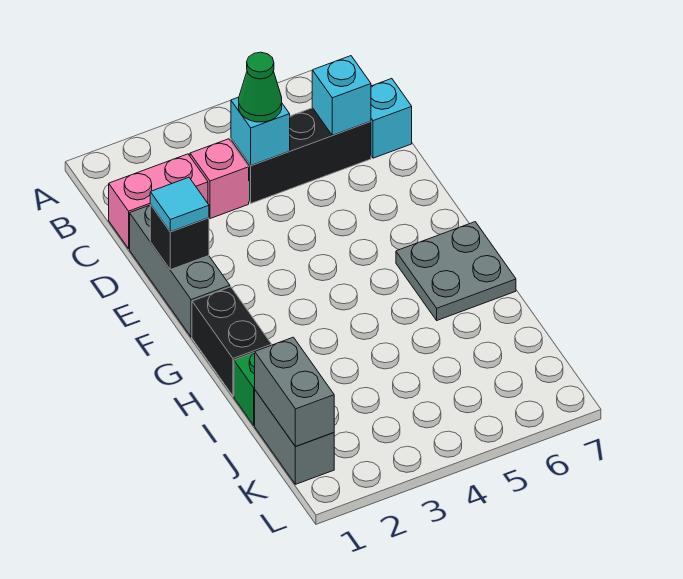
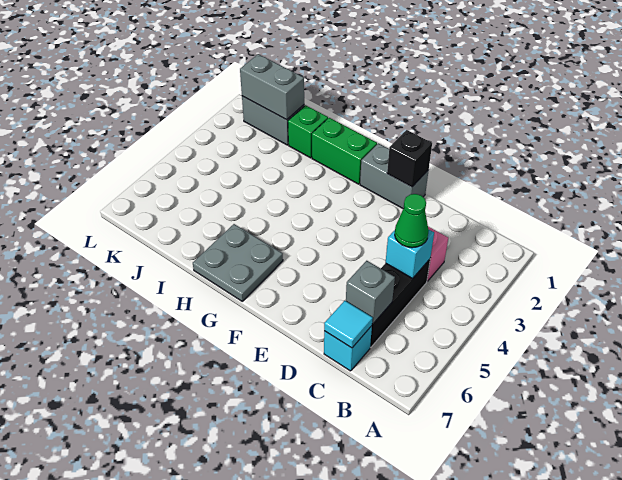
pink brick C1:C2 level 1 -> none
cyan brick C6 level 2 -> grey brick C6 level 2
grey brick D1:F1 level 1 -> grey brick E1:F1 level 1
cyan tile E1 level 3 -> cyan tile C7 level 2
black brick G1:H1 level 1 -> green brick G1:H1 level 1

